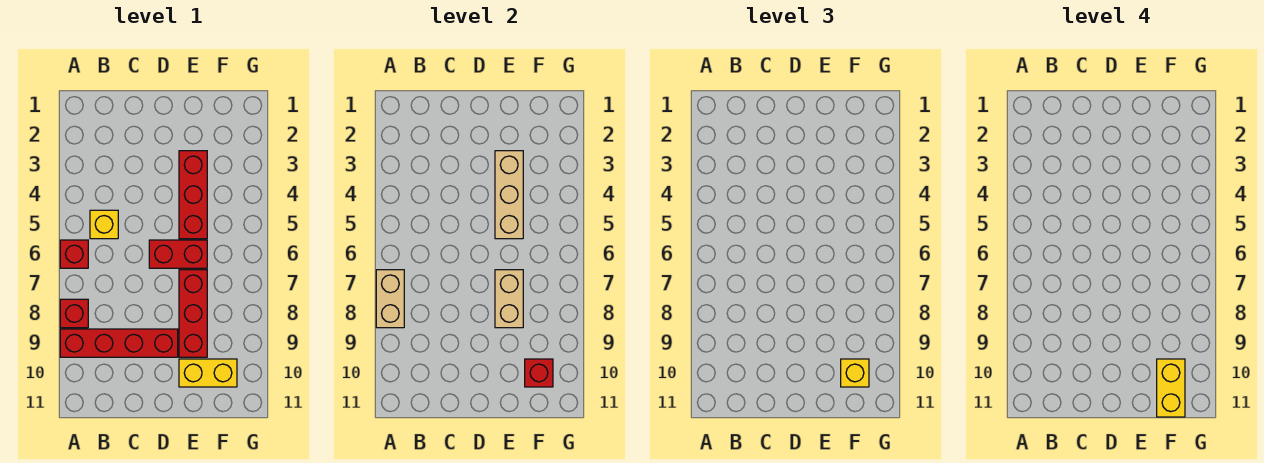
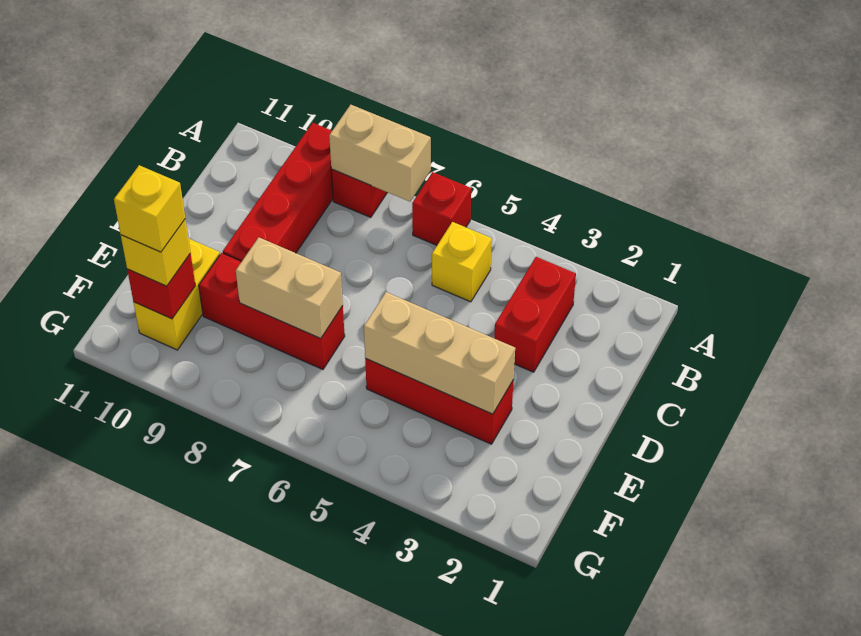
red brick D6:E6 level 1 -> red brick B3:C3 level 1
yellow brick F10:F11 level 4 -> yellow brick F10 level 4

